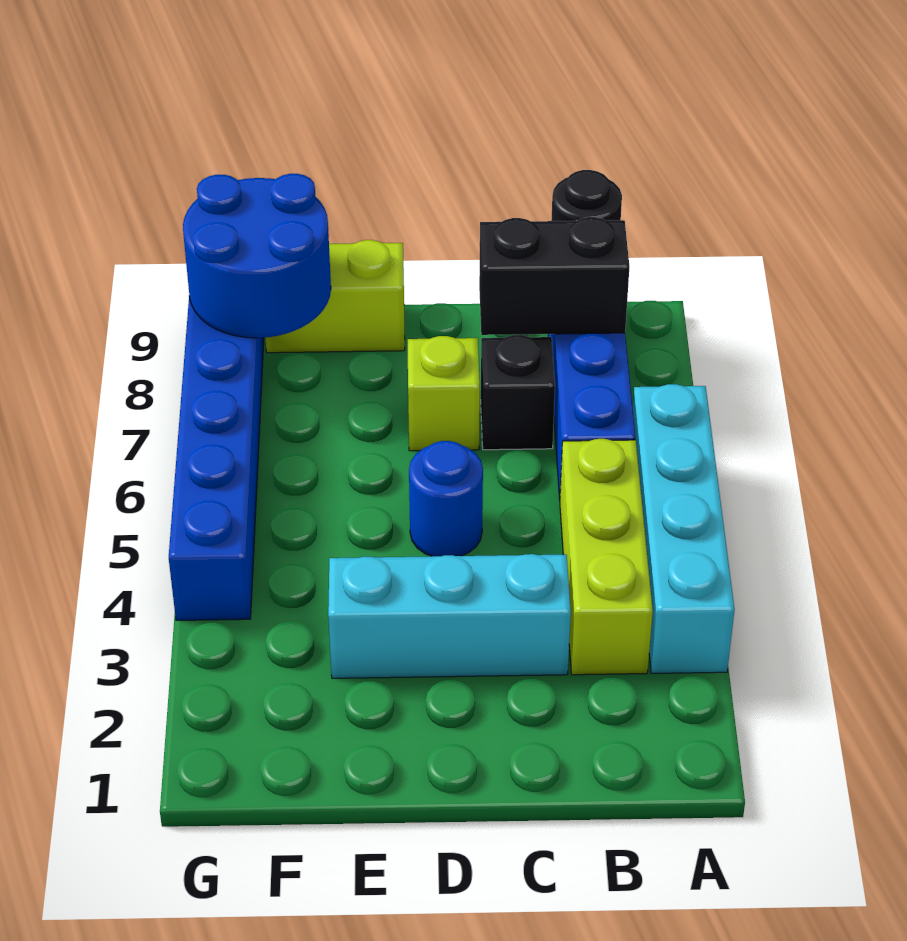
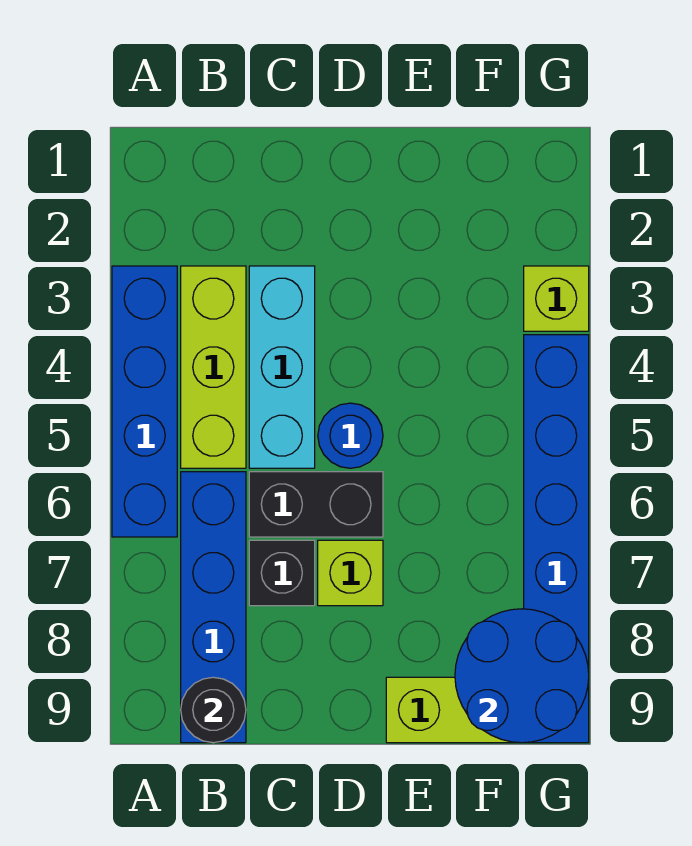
cyan brick A3:A6 level 1 -> blue brick A3:A6 level 1
black brick B8:C8 level 2 -> black brick C6:D6 level 1
cyan brick C3:E3 level 1 -> cyan brick C3:C5 level 1
none -> lime brick G3 level 1

